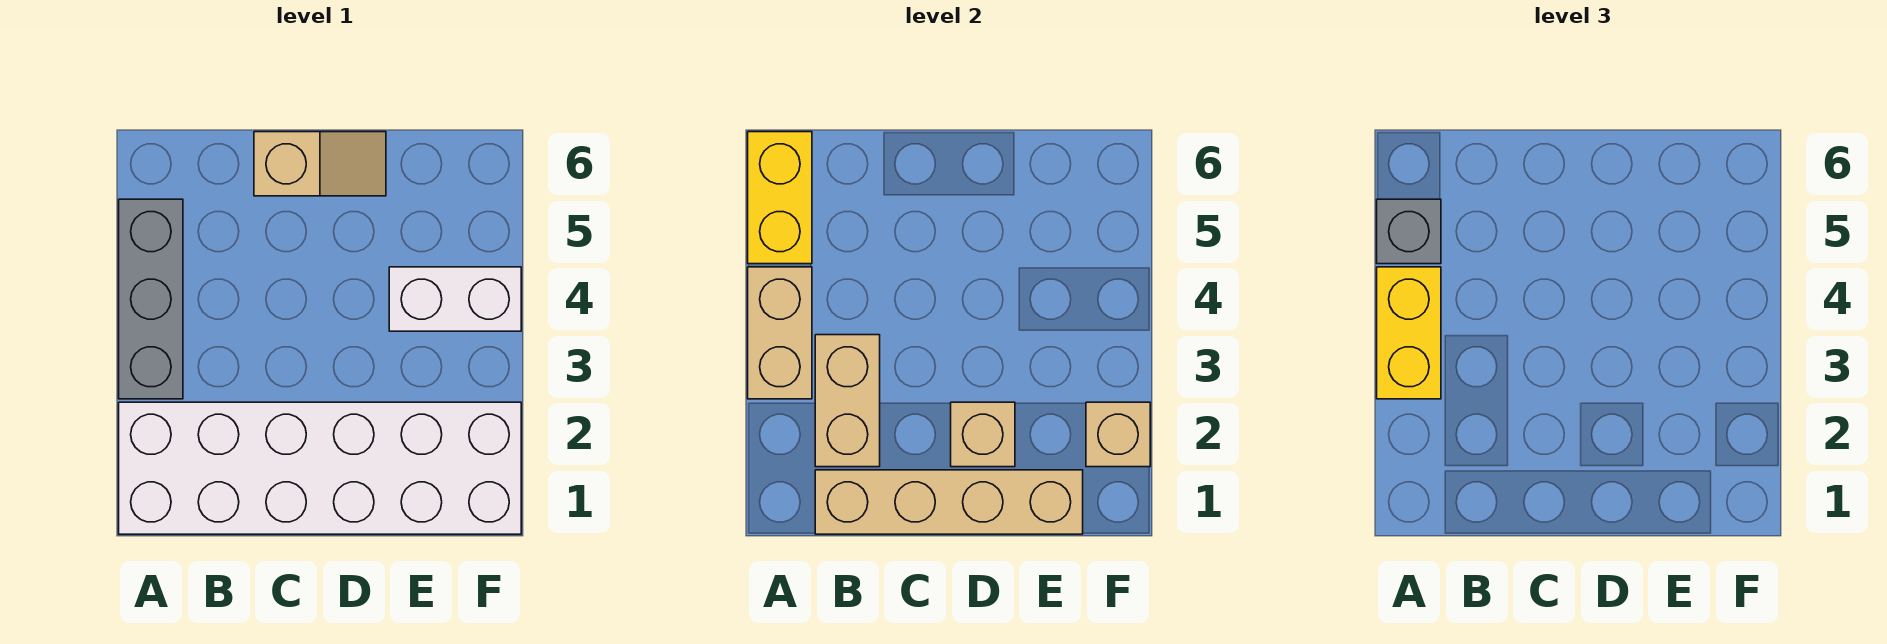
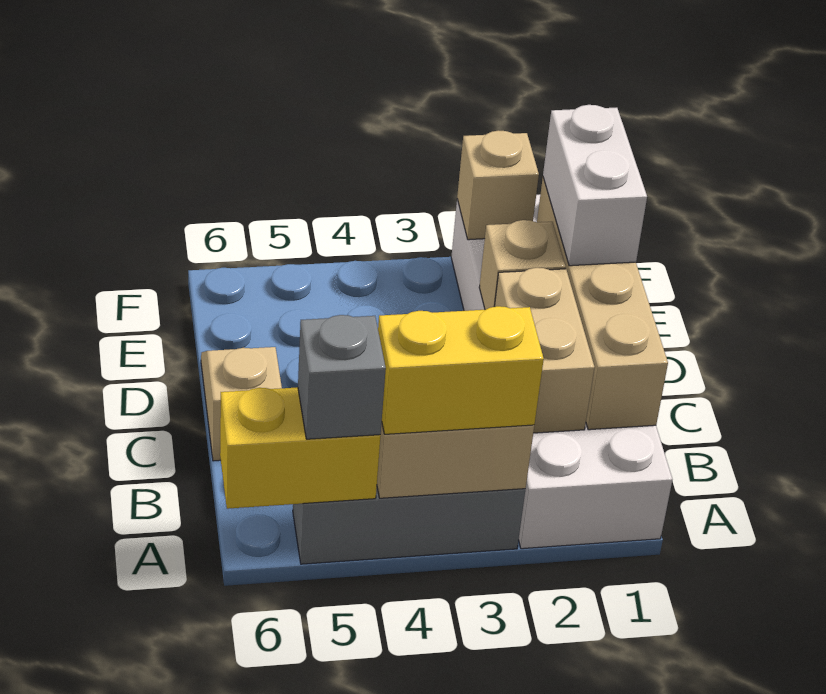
tan brick B2:B3 level 2 -> tan brick B2:C2 level 2
white brick E4:F4 level 1 -> white brick D1:E1 level 3

